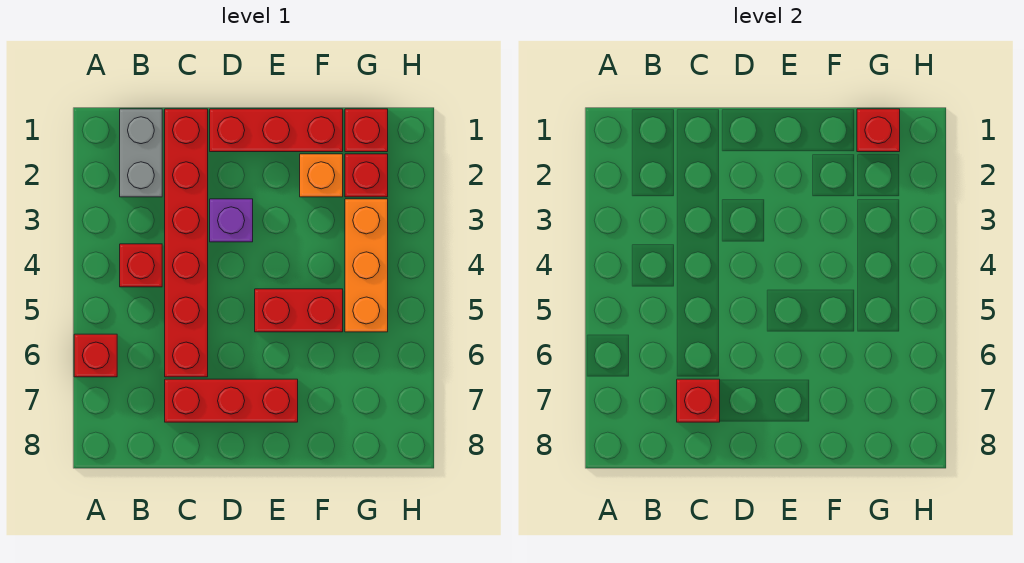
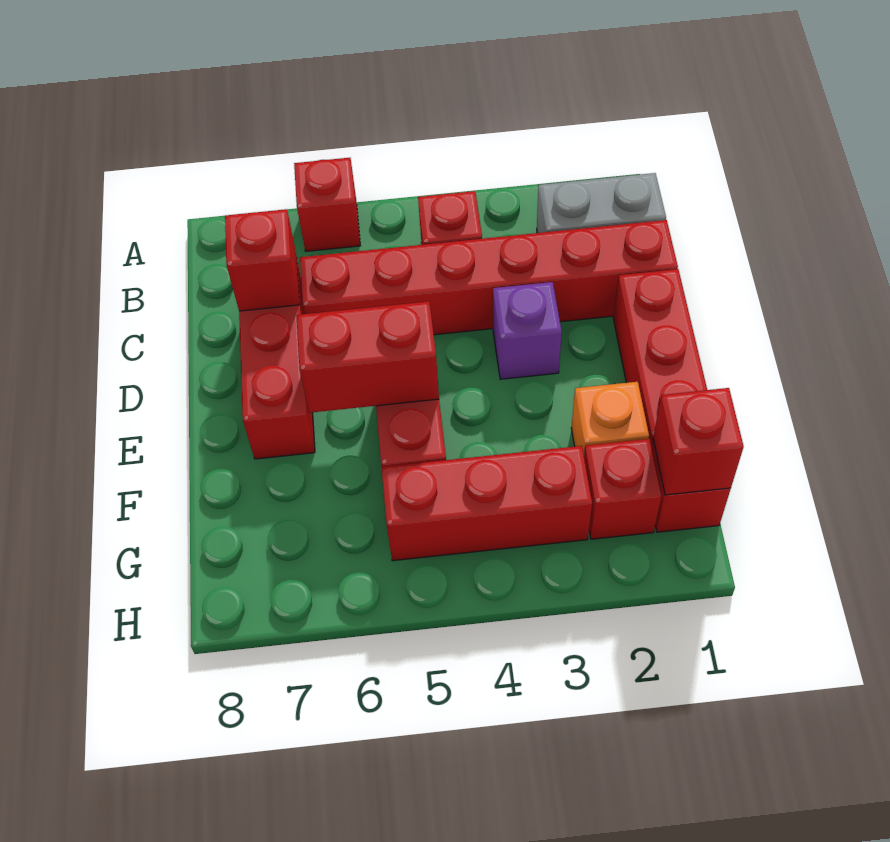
none -> red brick E5:E6 level 2
orange brick G3:G5 level 1 -> red brick G3:G5 level 1

